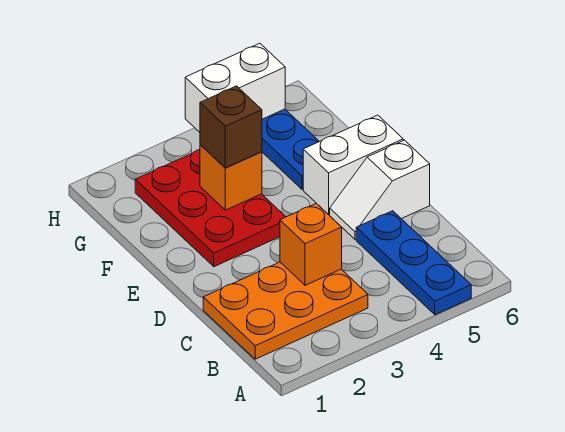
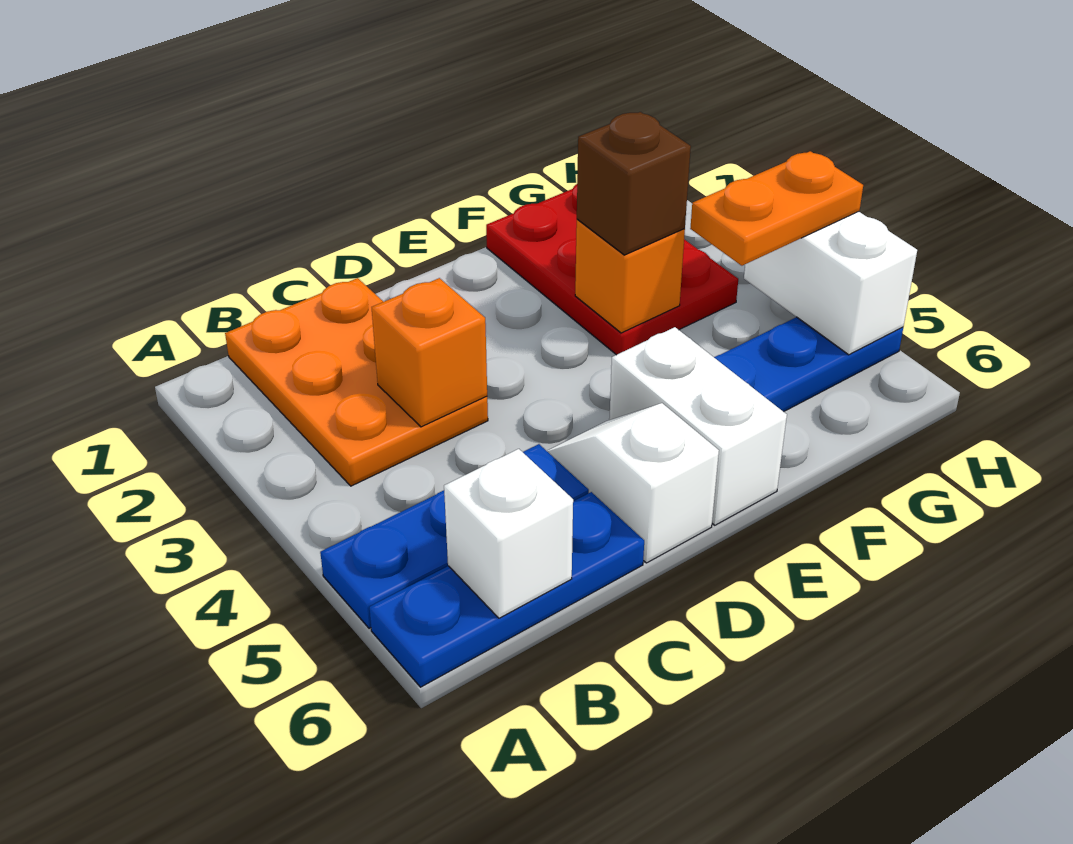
none -> blue plate A6:C6 level 1
none -> white brick B6 level 2
red plate E2:G3 level 1 -> red plate F1:G3 level 1
none -> orange plate G4:H4 level 3

